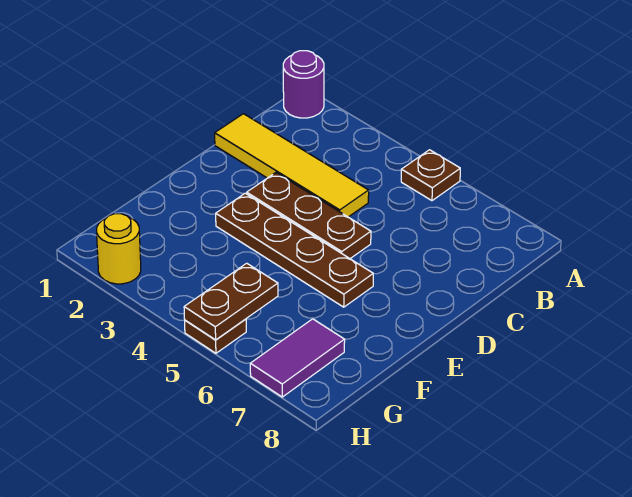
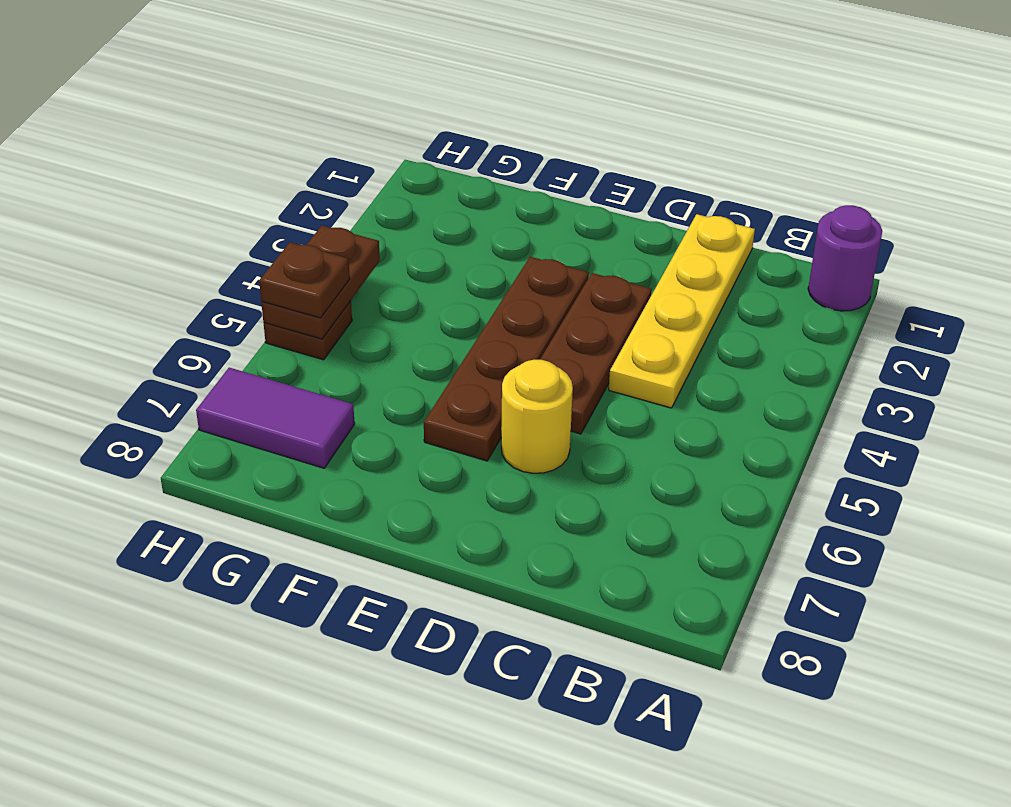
brown plate A5 level 1 -> brown plate H5 level 3
yellow tile C1:C4 level 1 -> yellow plate C1:C4 level 1
brown plate G5:H5 level 2 -> brown plate H4:H5 level 2
yellow round brick H2 level 1 -> yellow round brick D6 level 1

